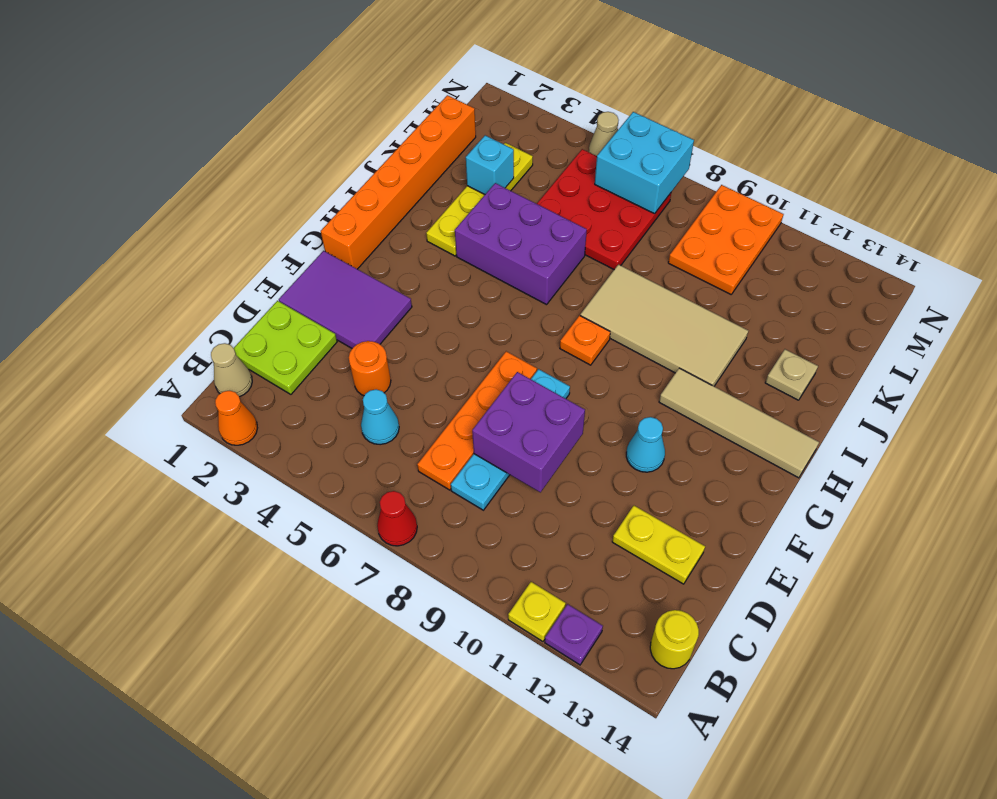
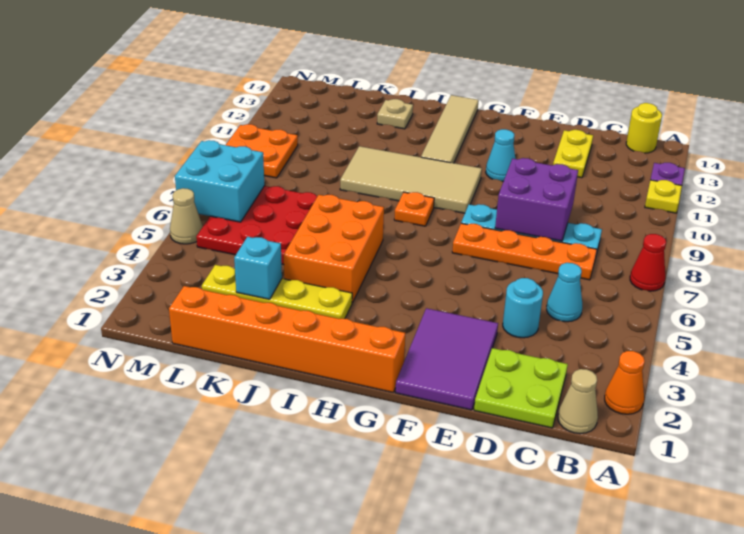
orange round brick D4 level 1 -> cyan round brick D4 level 1
purple brick I4:J6 level 1 -> orange brick I4:J6 level 1
tan tile I8:J11 level 1 -> tan tile G9:J10 level 1
orange plate L9:N10 level 1 -> orange plate M9:N10 level 1

